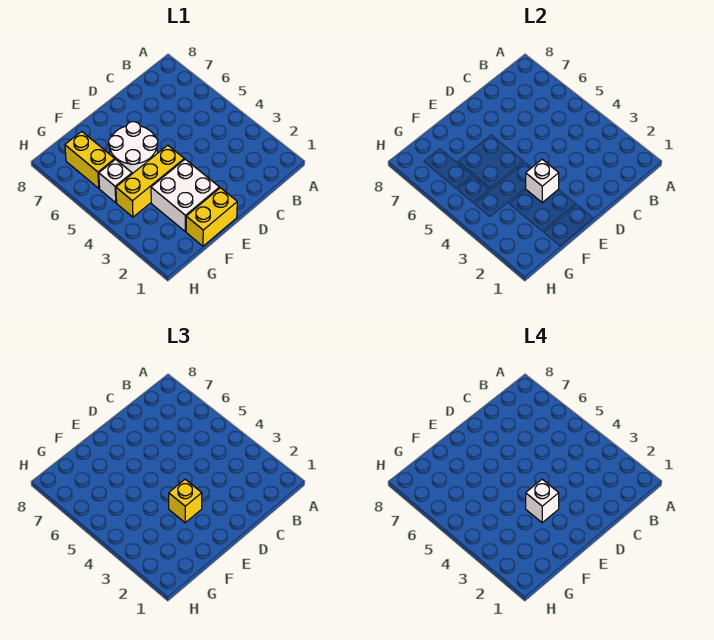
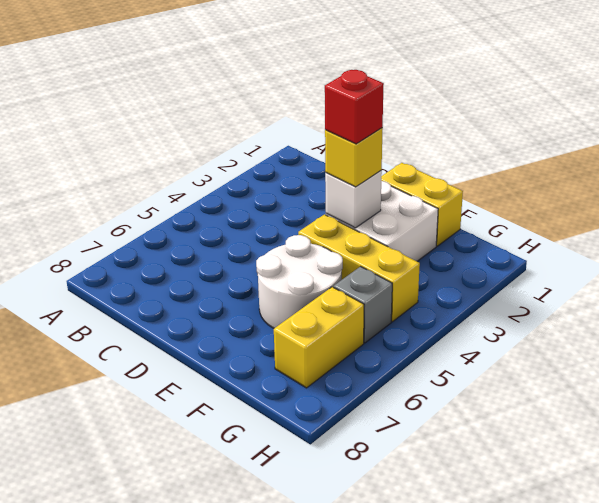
white brick E3 level 4 -> red brick E3 level 4
white brick G5 level 1 -> grey brick G5 level 1

